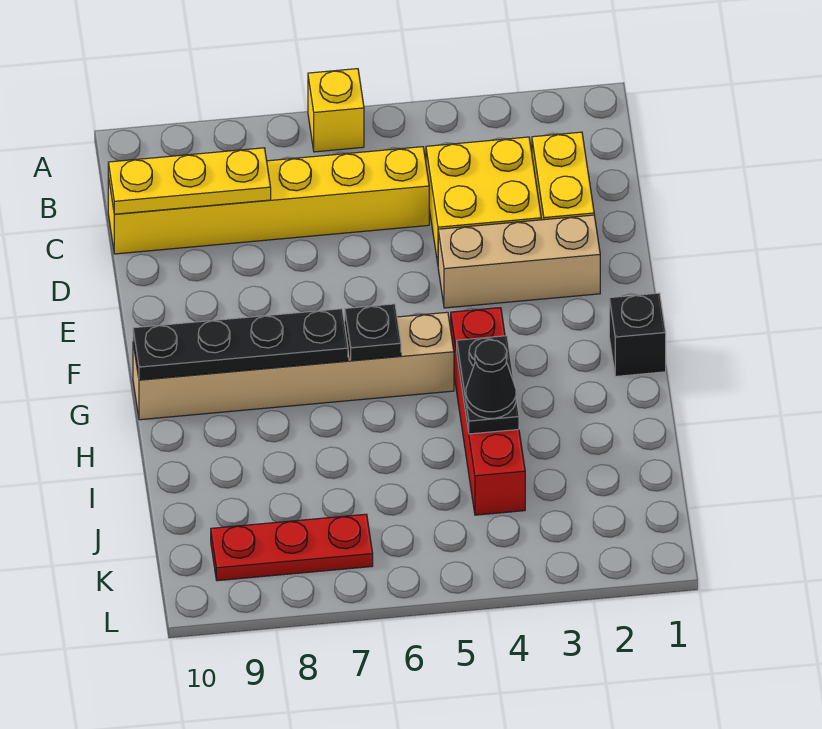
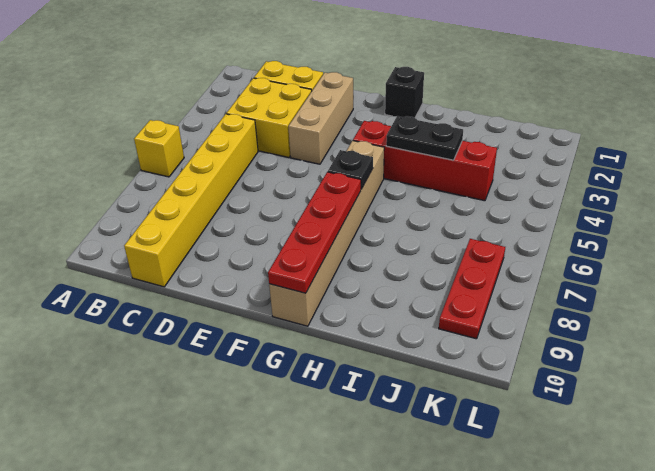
yellow plate C8:C10 level 2 -> none
black plate G7:G10 level 2 -> red plate G7:G10 level 2
black cone I4 level 3 -> none

